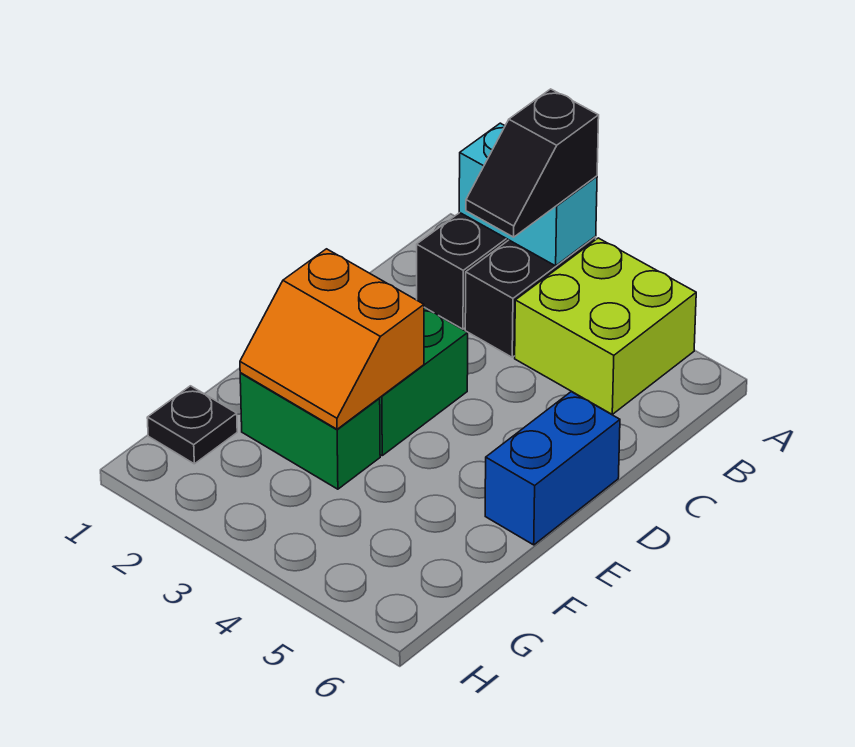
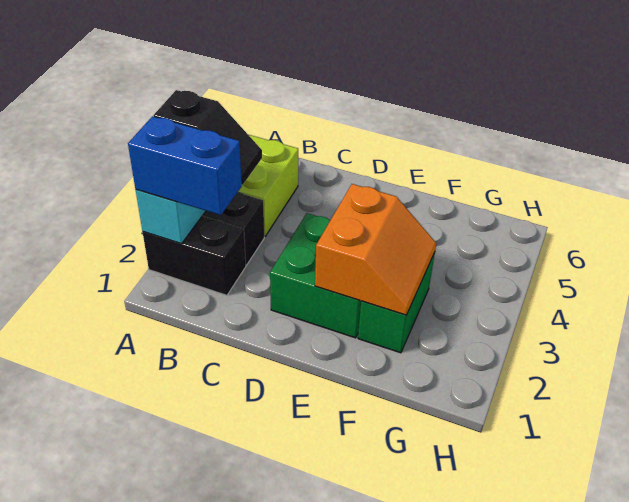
blue brick D6:E6 level 1 -> blue brick A2:B2 level 3
black plate G1 level 1 -> none

